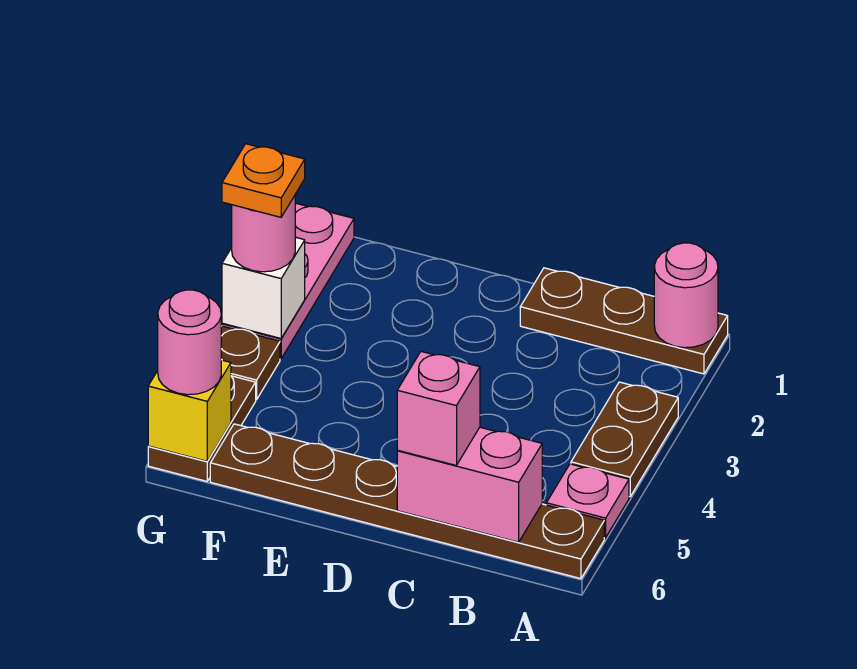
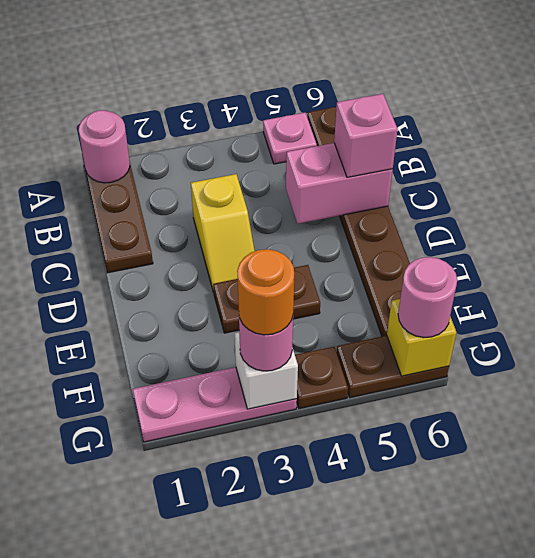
brown plate A3:A4 level 1 -> brown plate E3:E4 level 1
pink brick B6:C6 level 2 -> pink brick C5:C6 level 2
none -> yellow slope C3:D3 level 1 top C
orange plate G3 level 4 -> orange round brick G3 level 4

